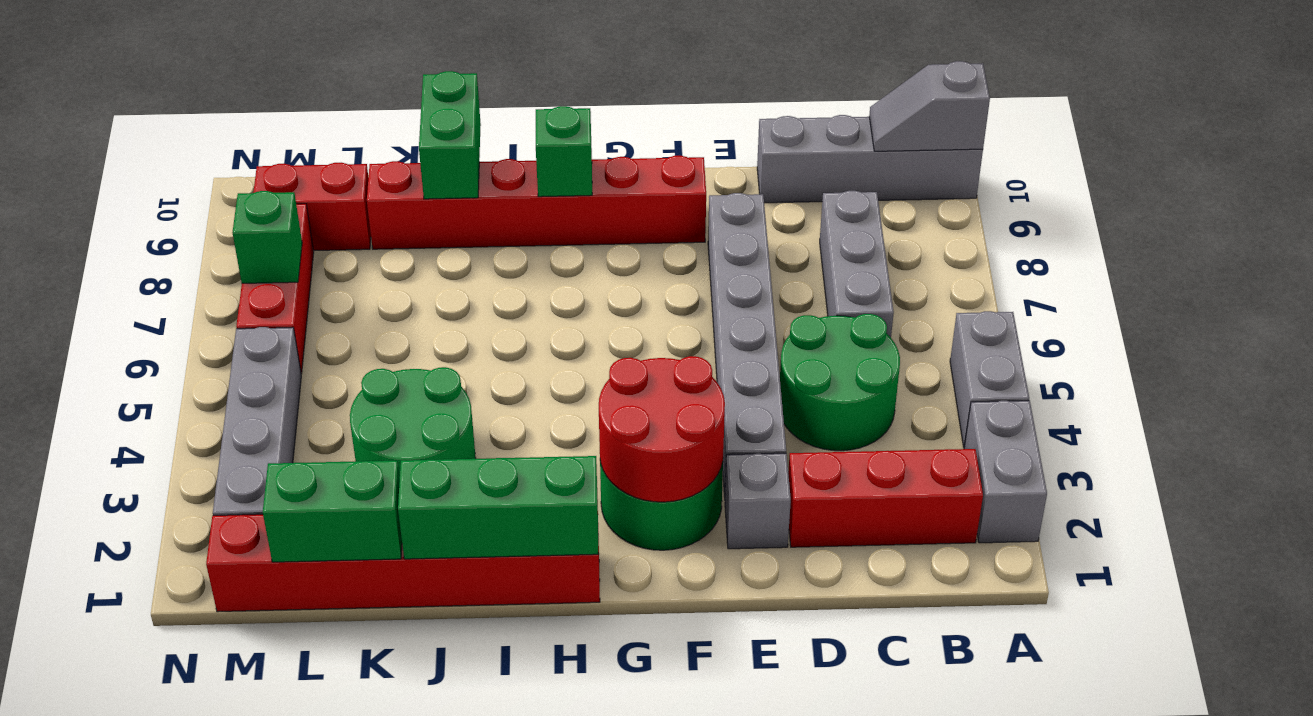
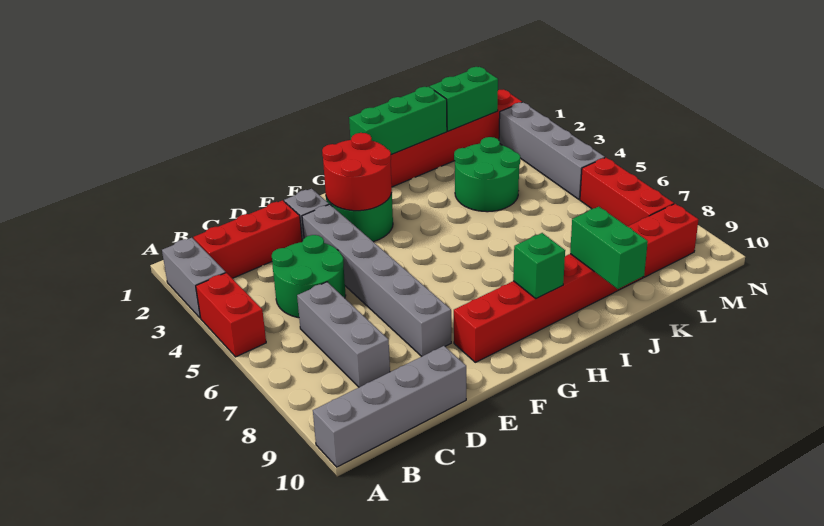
grey brick A4:A5 level 1 -> red brick A4:A5 level 1
grey slope A10:B10 level 2 top A -> none
green brick M7 level 2 -> none

